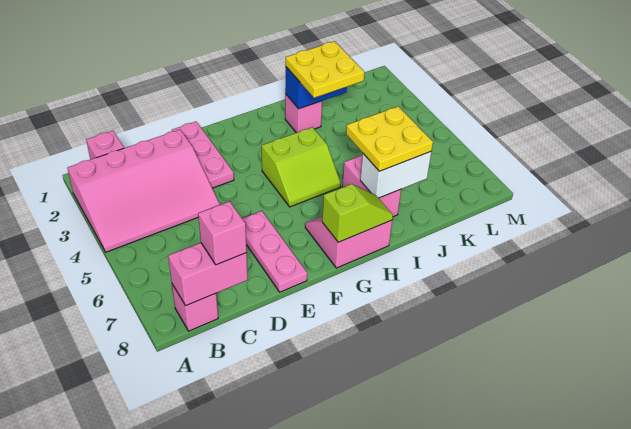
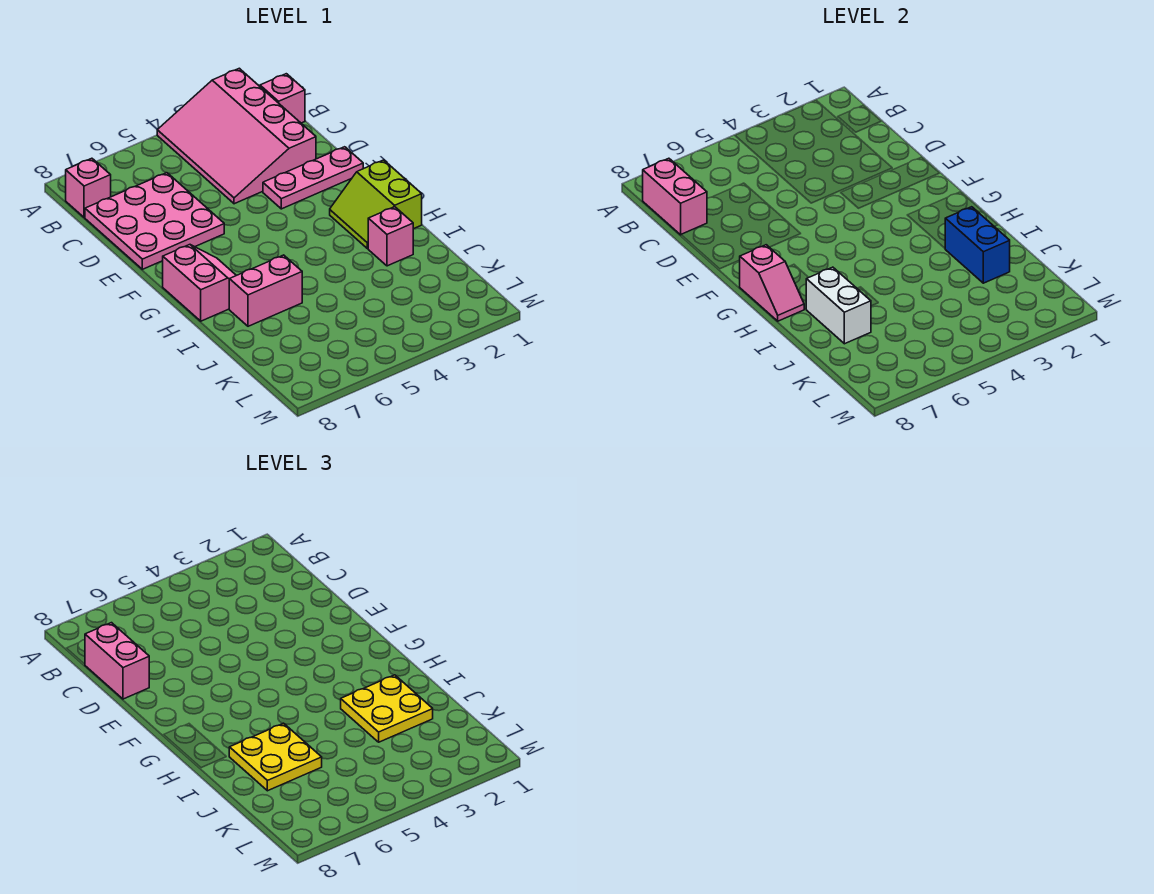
pink brick C8 level 3 -> pink brick C8:D8 level 3
pink plate E6:E8 level 1 -> pink plate C6:E8 level 1
lime slope G4:H5 level 1 top 4 -> lime slope G1:H2 level 1 top 1
lime slope G8:H8 level 2 top G -> pink slope G8:H8 level 2 top G

